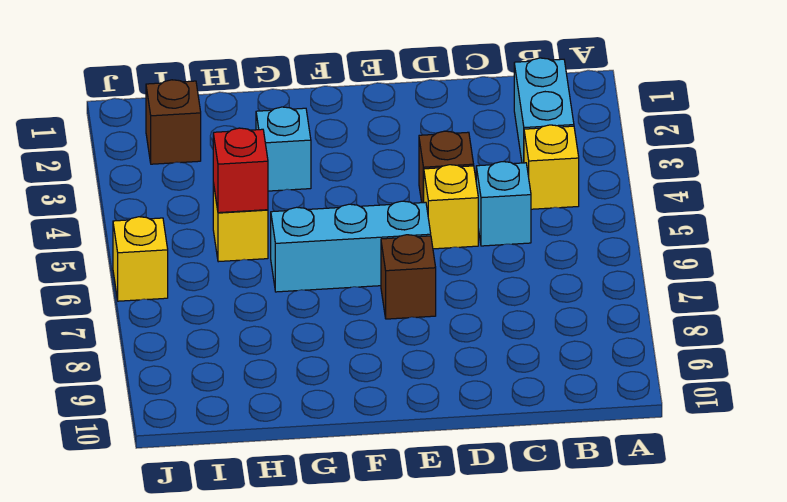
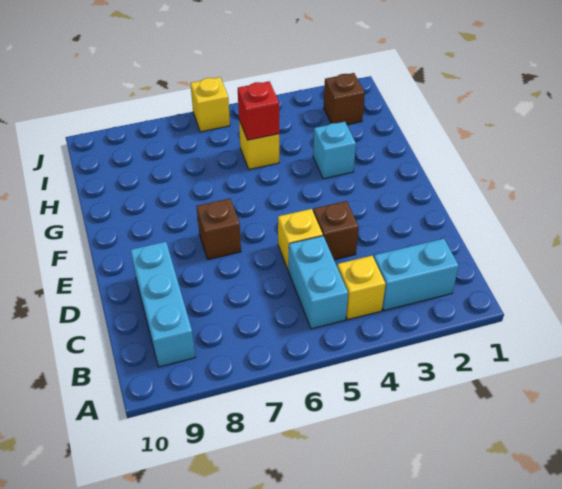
cyan brick C5 level 1 -> cyan brick B5:C5 level 1
cyan brick E6:G6 level 1 -> cyan brick B9:D9 level 1

